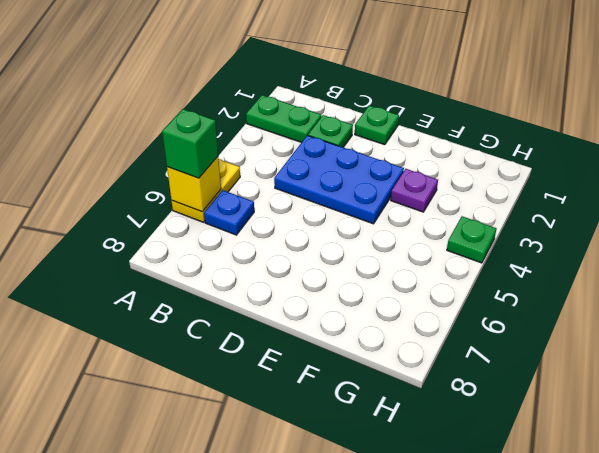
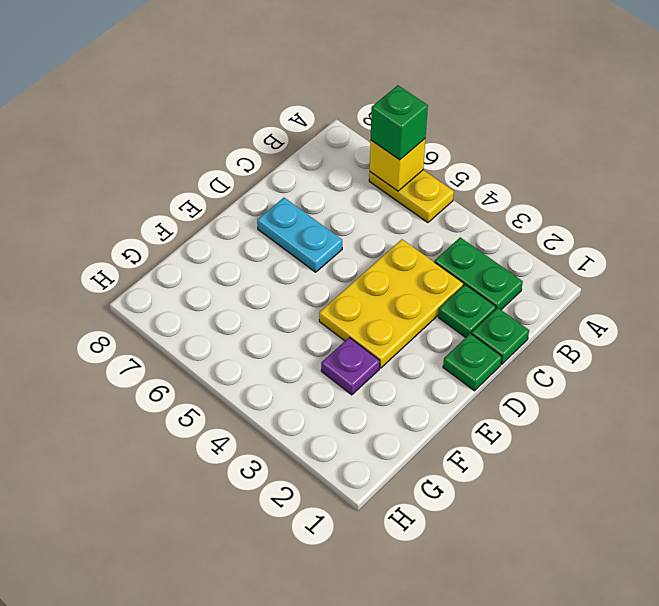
green plate A2:B2 level 1 -> green plate B2:B3 level 1
blue plate B6 level 1 -> none
blue plate C3:E4 level 1 -> yellow plate C3:E4 level 1
none -> cyan plate D6:D7 level 1
green plate H4 level 1 -> green plate C1 level 1

